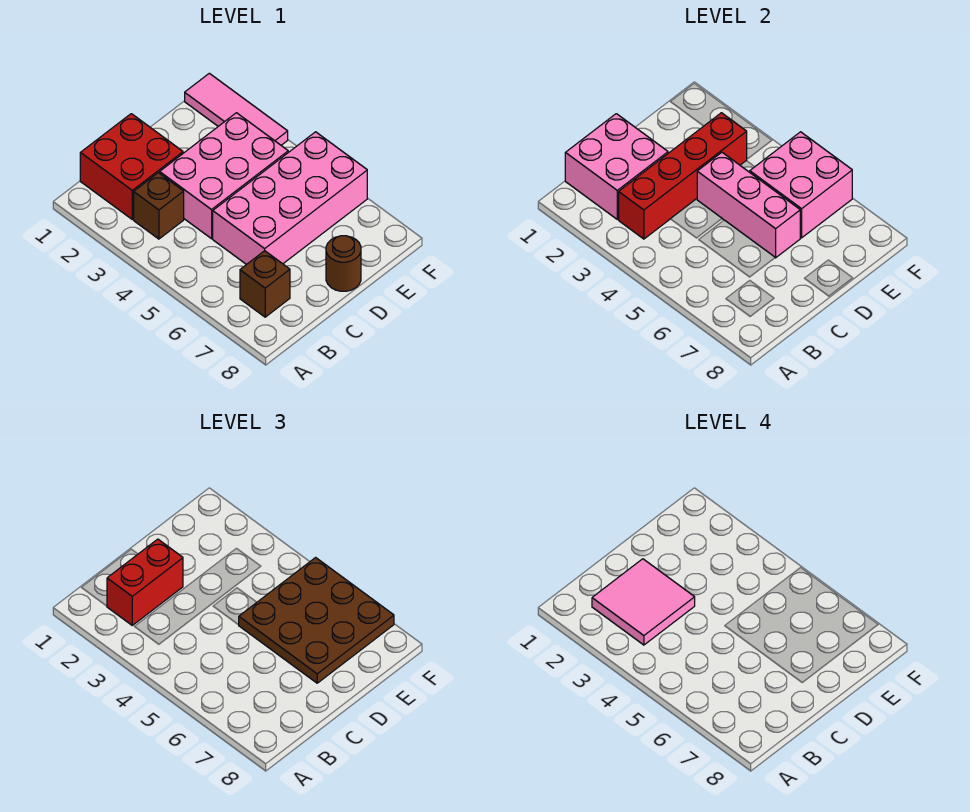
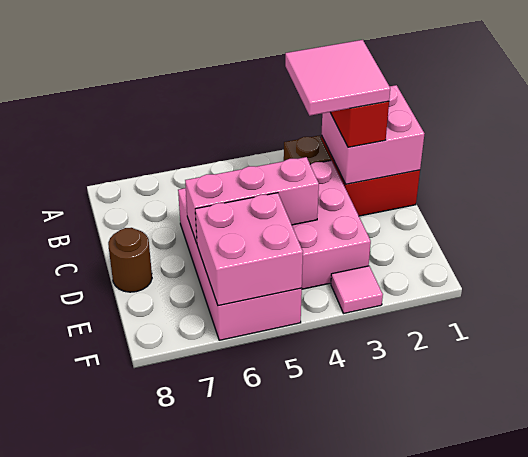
red brick B3:E3 level 2 -> none
brown brick B7 level 1 -> none
brown plate D5:F7 level 3 -> none
pink tile F1:F3 level 1 -> pink tile F3 level 1

